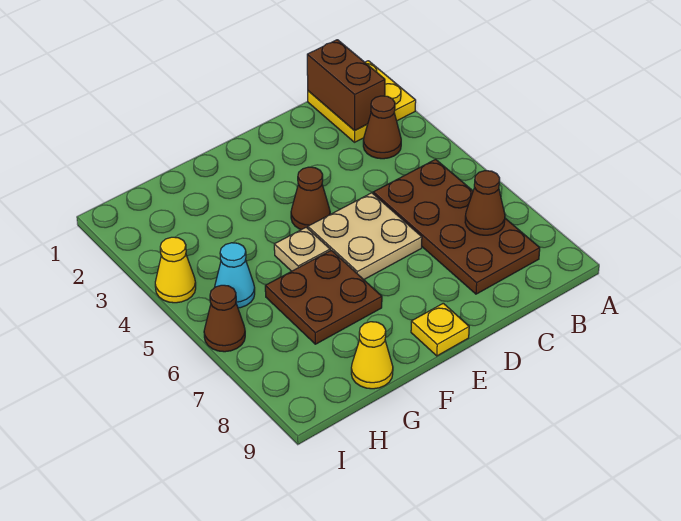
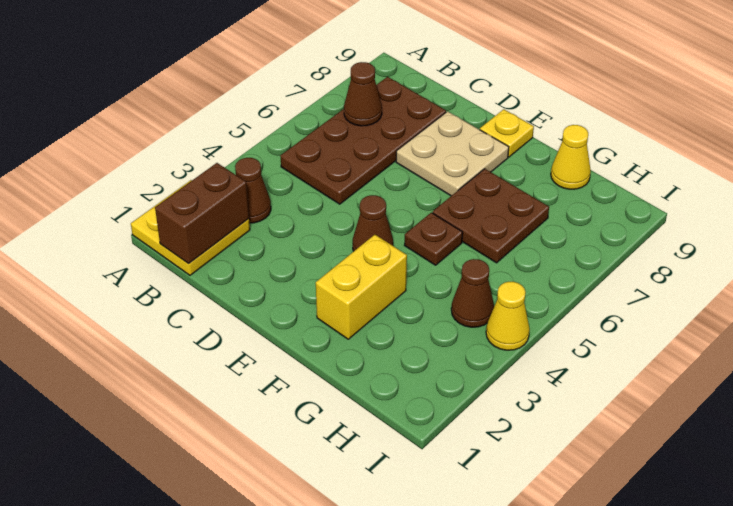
tan plate D5:E6 level 1 -> tan plate D7:E8 level 1
none -> yellow brick F2:F3 level 1
tan plate F5 level 1 -> brown plate F5 level 1
cyan cone H5 level 1 -> none
brown cone I6 level 1 -> brown cone H4 level 1

